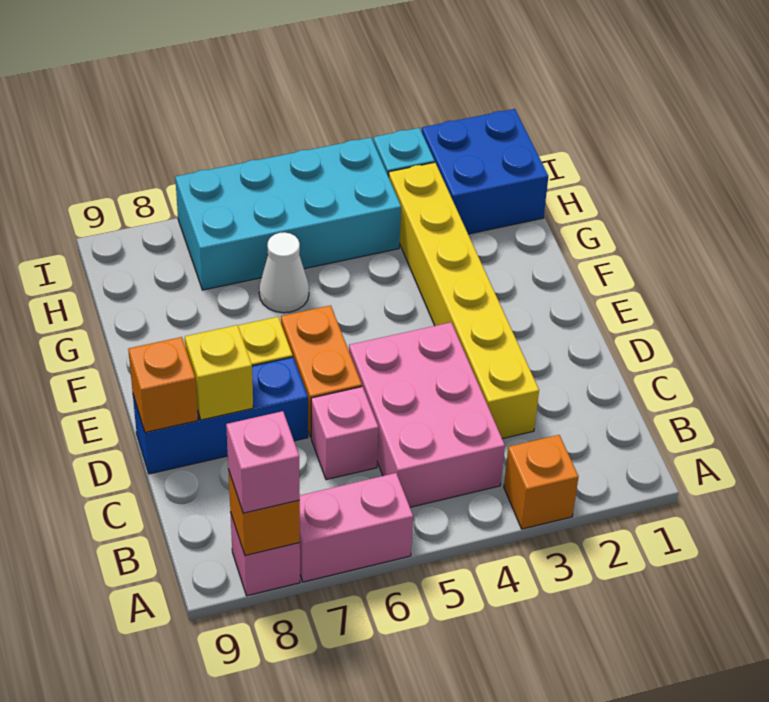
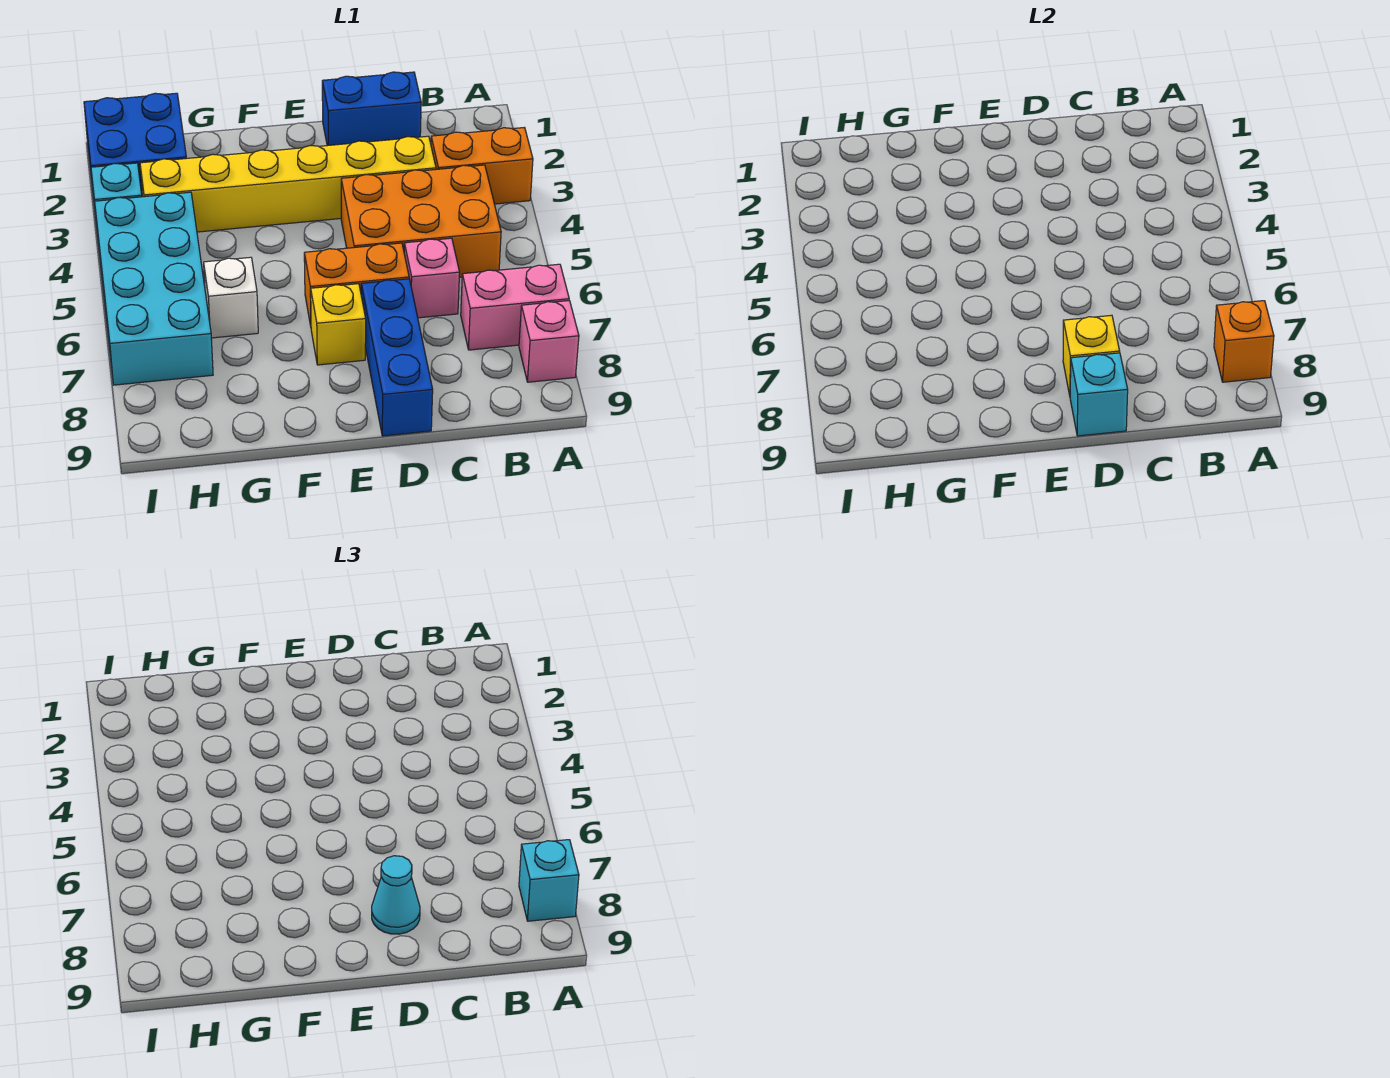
orange brick A3 level 1 -> orange brick A3:B3 level 1
pink brick A6:A7 level 1 -> pink brick A7:B7 level 1
pink brick A8 level 3 -> cyan brick A8 level 3
pink brick B4:D5 level 1 -> orange brick B4:D5 level 1
none -> blue brick C1:D1 level 1
none -> cyan cone D8 level 3
orange brick D9 level 2 -> cyan brick D9 level 2
white cone G6 level 1 -> white brick G6 level 1

